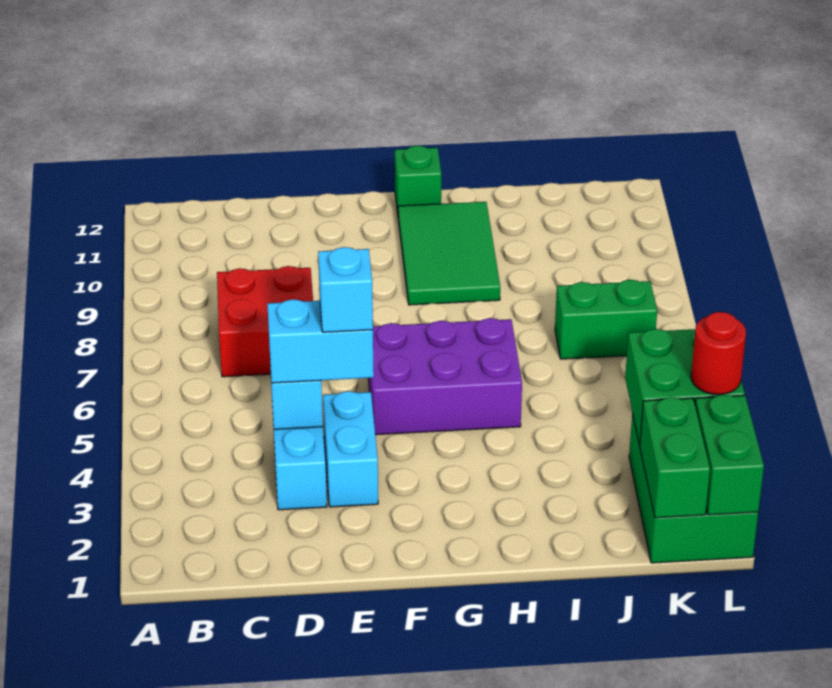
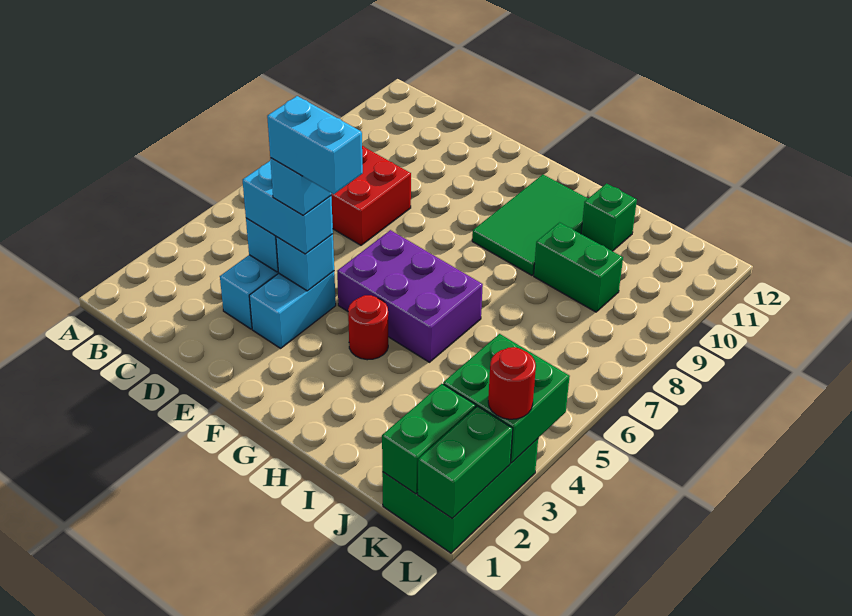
none -> cyan brick E4 level 2
none -> cyan brick E4:F4 level 5
none -> red round brick G4 level 1
green brick G12 level 1 -> green brick I11 level 1
green brick J7:K7 level 1 -> green brick I9:J9 level 1

